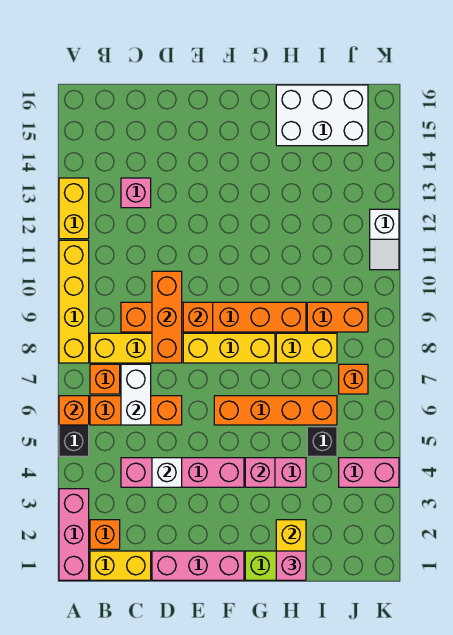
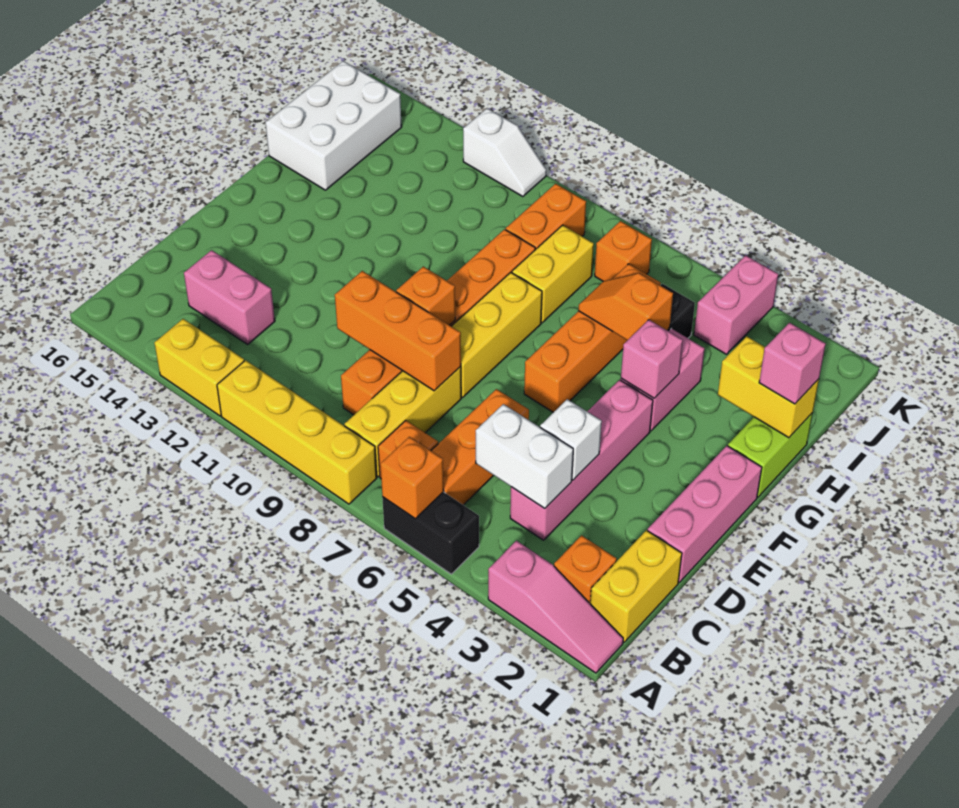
pink brick A1:A3 level 1 -> pink slope A1:A3 level 1 top 3
white brick C6:C7 level 2 -> white brick C4:C5 level 2
pink brick C13 level 1 -> pink brick C13:C14 level 1
none -> orange slope H5:H6 level 2 top 5

